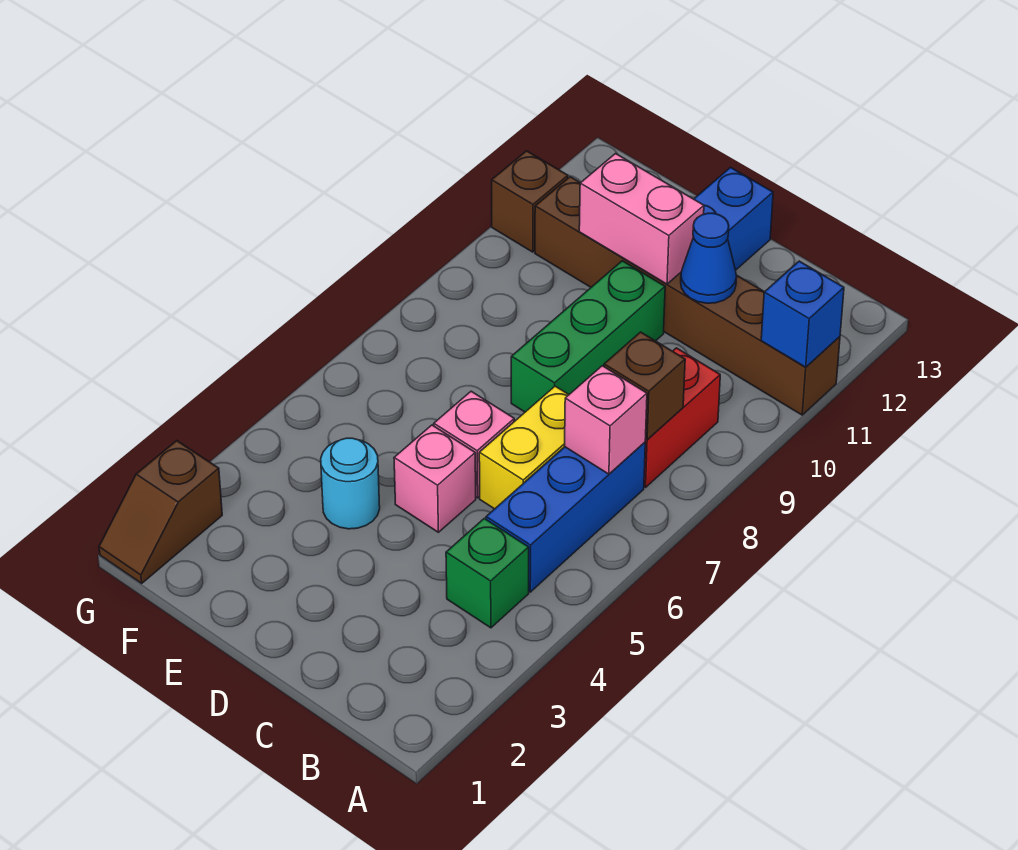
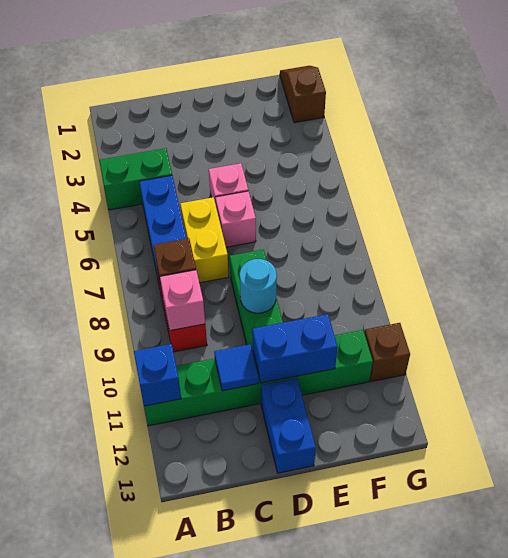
brown brick A11:F11 level 1 -> green brick A11:F11 level 1
green brick B4 level 1 -> green brick A4:B4 level 1
pink brick B7 level 2 -> pink brick B9 level 2
blue cone C11 level 2 -> blue tile C11 level 2
pink brick D11:E11 level 2 -> blue brick D11:E11 level 2
cyan round brick E4 level 1 -> cyan round brick D9 level 2

